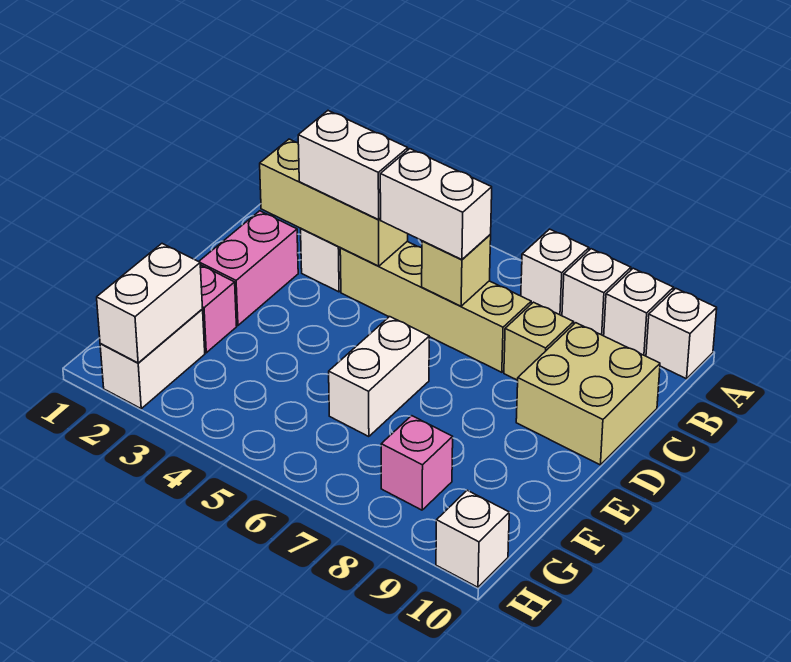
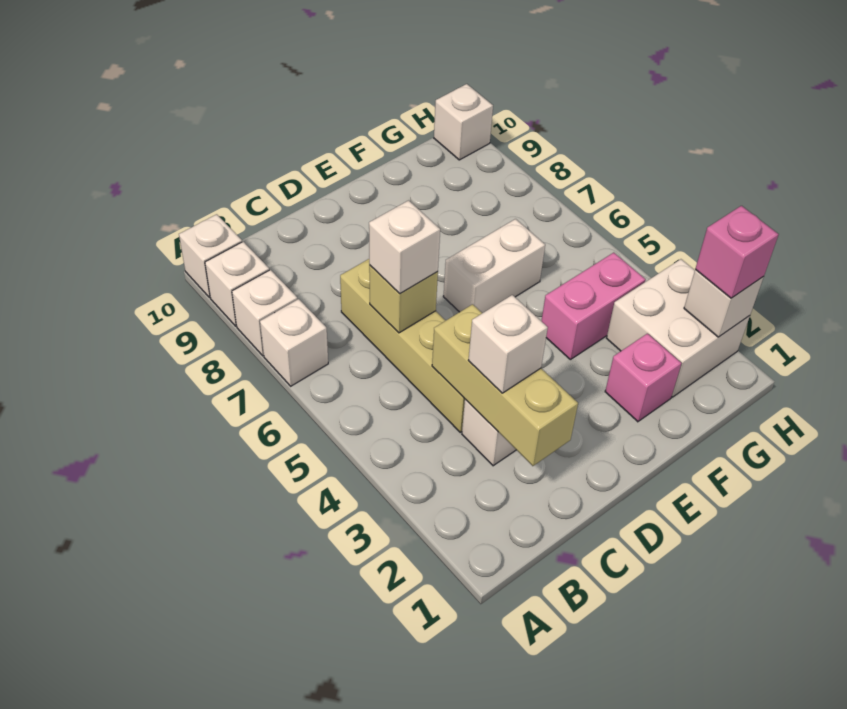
white brick C3:C4 level 3 -> white brick C3 level 3
white brick C5:C6 level 3 -> white brick C6 level 3
tan brick C8 level 1 -> none
tan brick C9:D10 level 1 -> none
pink brick D2:E2 level 1 -> pink brick F4:G4 level 1
white brick G2:H2 level 1 -> white brick G2:H3 level 1
white brick G2:H2 level 2 -> white brick H2 level 2
pink brick G8 level 1 -> pink brick H2 level 3

